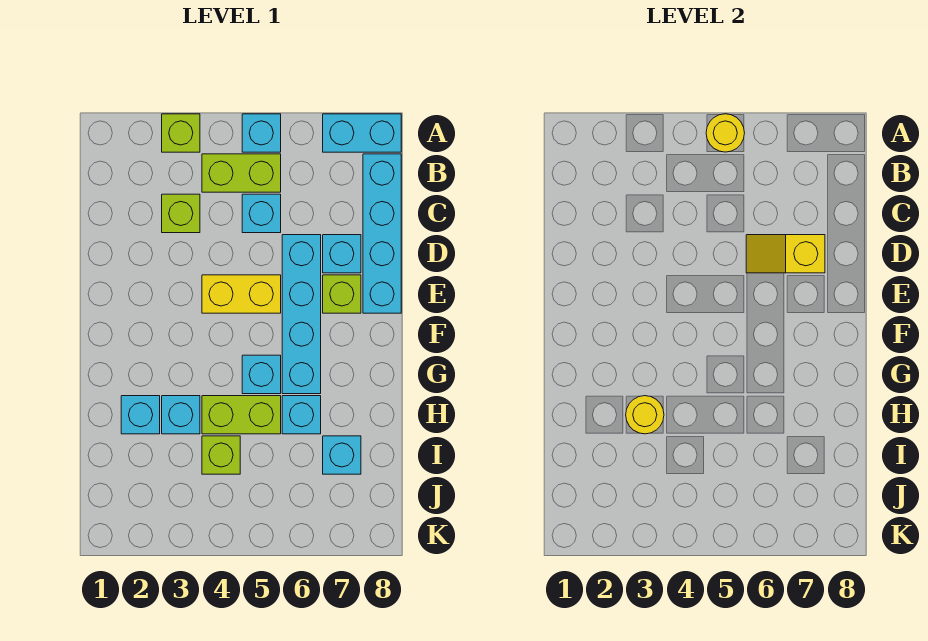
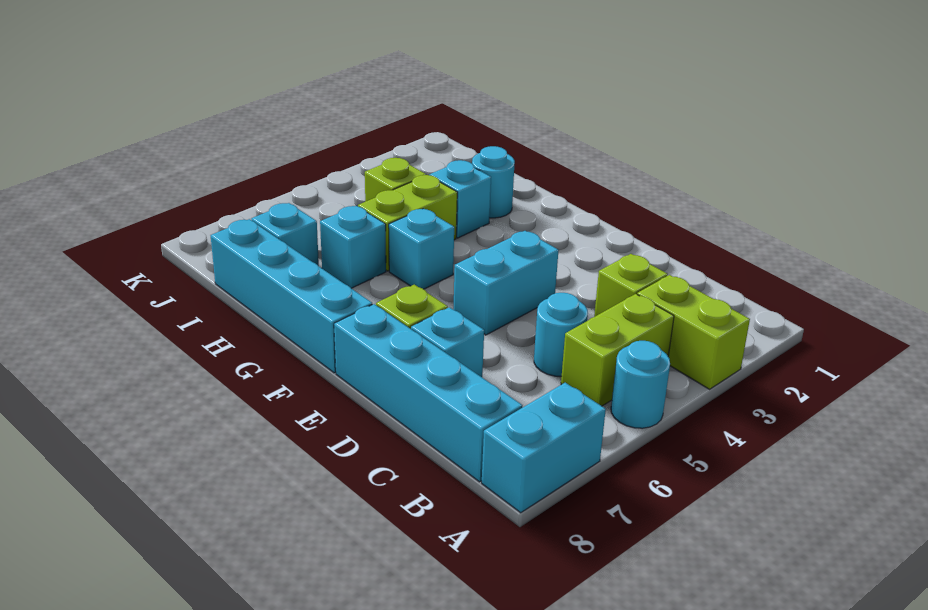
lime brick A3 level 1 -> lime brick A3:B3 level 1
cyan brick A5 level 1 -> cyan round brick A5 level 1
yellow round brick A5 level 2 -> none
cyan brick C5 level 1 -> cyan round brick C5 level 1
cyan brick D6:G6 level 1 -> cyan brick F8:I8 level 1
yellow slope D6:D7 level 2 top 7 -> none
yellow brick E4:E5 level 1 -> cyan brick E4:E5 level 1
cyan brick H2 level 1 -> cyan round brick H2 level 1
yellow round brick H3 level 2 -> none

